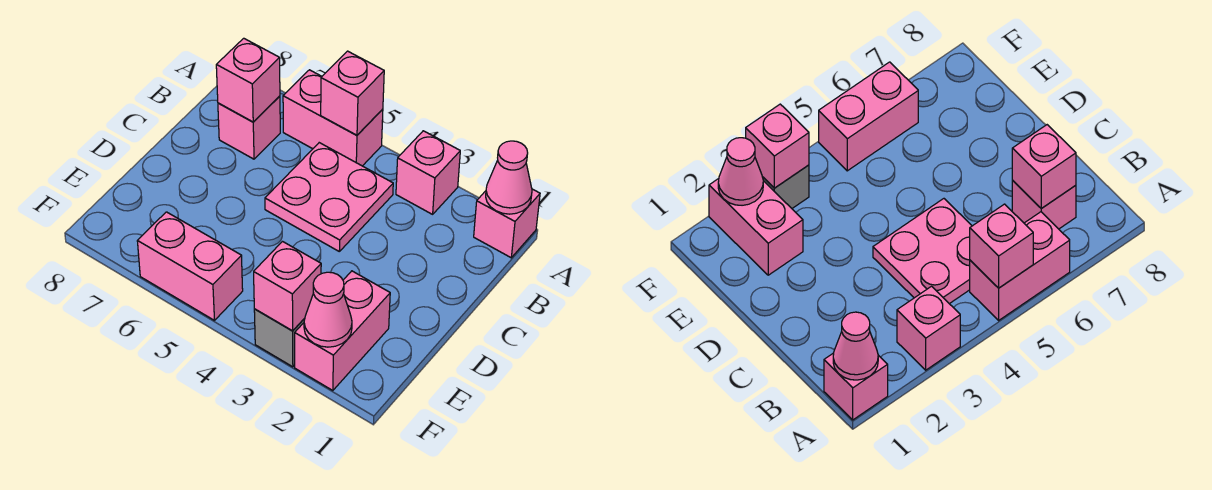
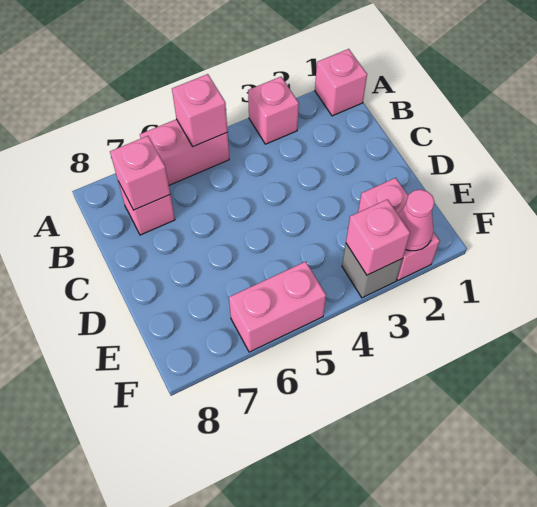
pink cone A1 level 2 -> none
pink plate B4:C5 level 1 -> none

